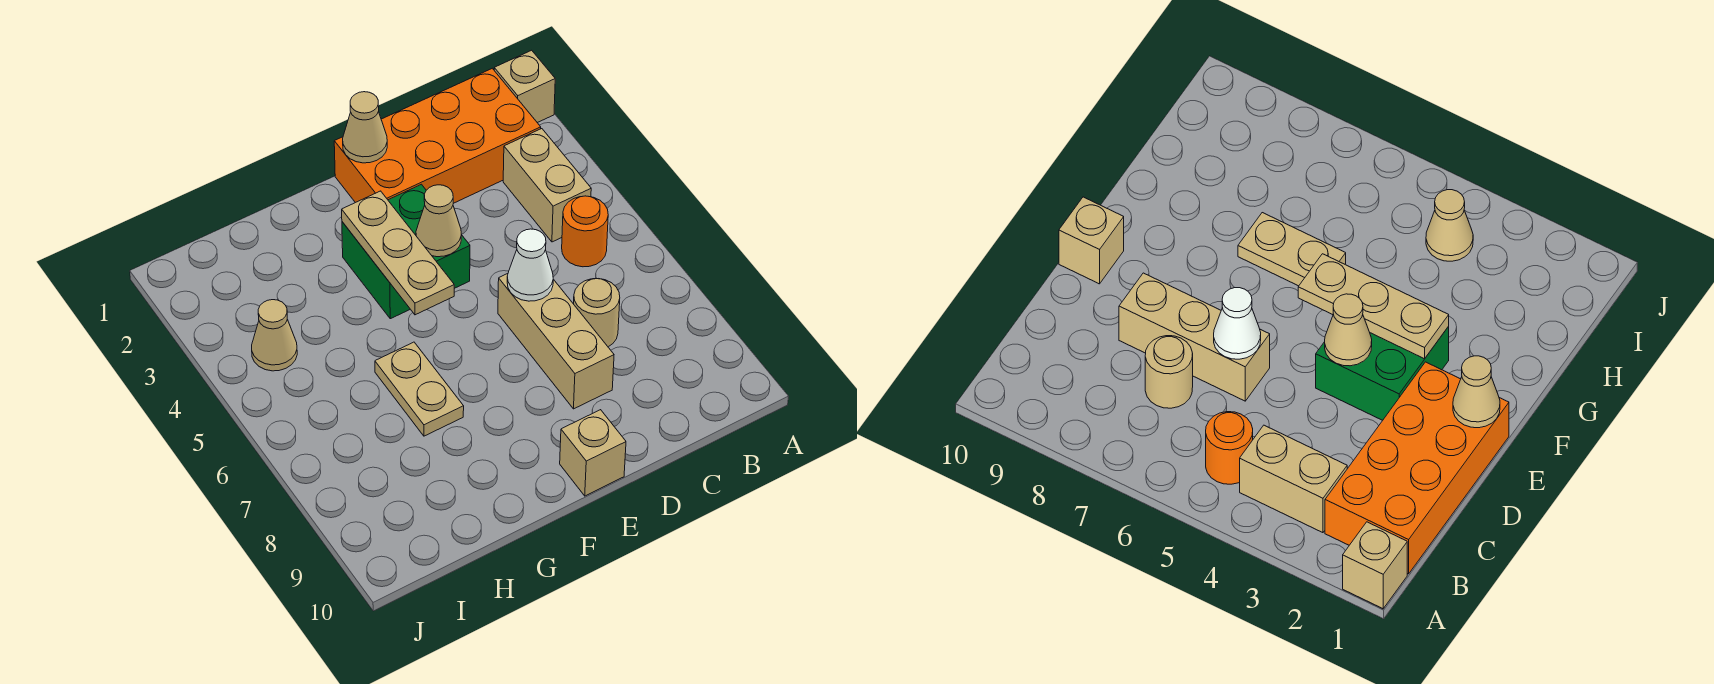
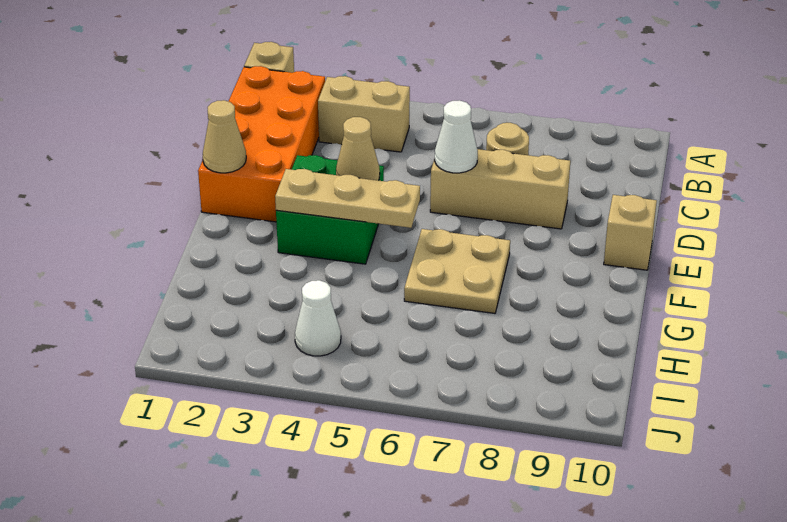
orange round brick B5 level 1 -> none
tan plate G6:G7 level 1 -> tan plate F6:G7 level 1
tan cone I4 level 1 -> white cone I4 level 1

